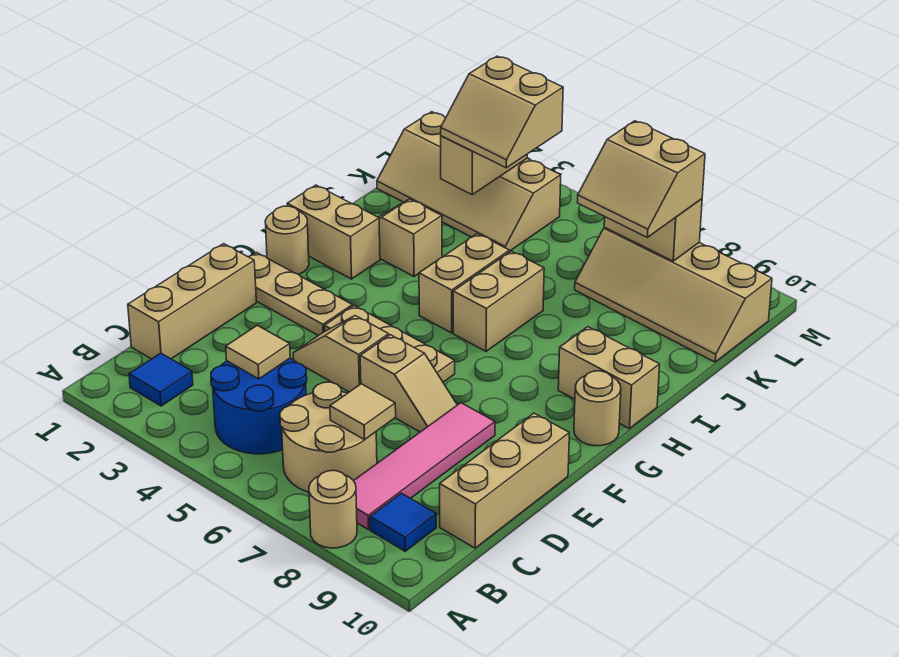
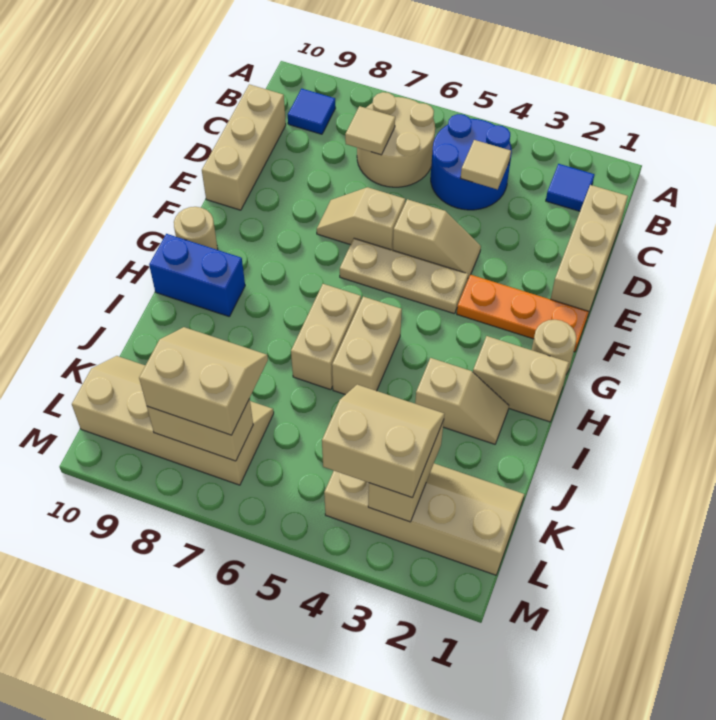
tan round brick A8 level 1 -> none
pink tile B8:E8 level 1 -> none
tan plate F1:F3 level 1 -> orange plate F1:F3 level 1
tan brick H9:H10 level 1 -> blue brick H9:H10 level 1

